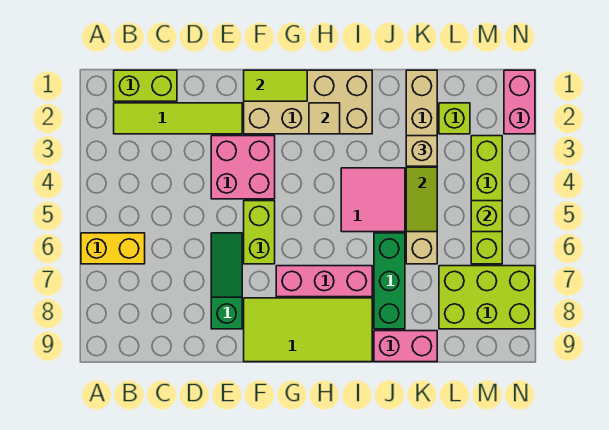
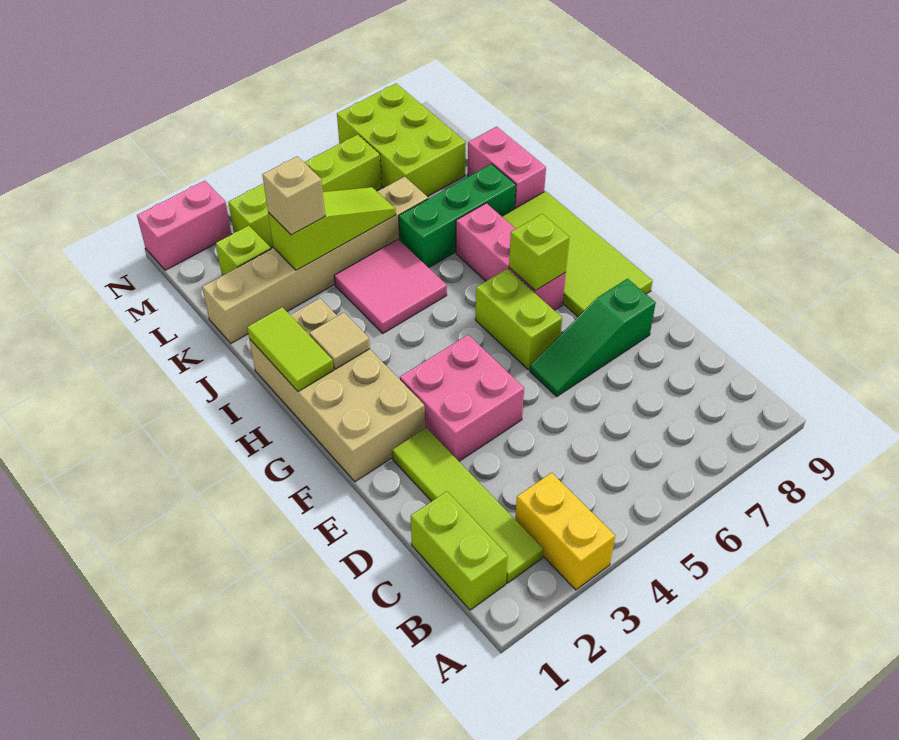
yellow brick A6:B6 level 1 -> yellow brick A3:B3 level 1
lime tile F1:G1 level 2 -> lime tile H1:I1 level 2
lime brick F5:F6 level 1 -> lime brick F6:G6 level 1
lime brick M5 level 2 -> lime brick G7 level 2

